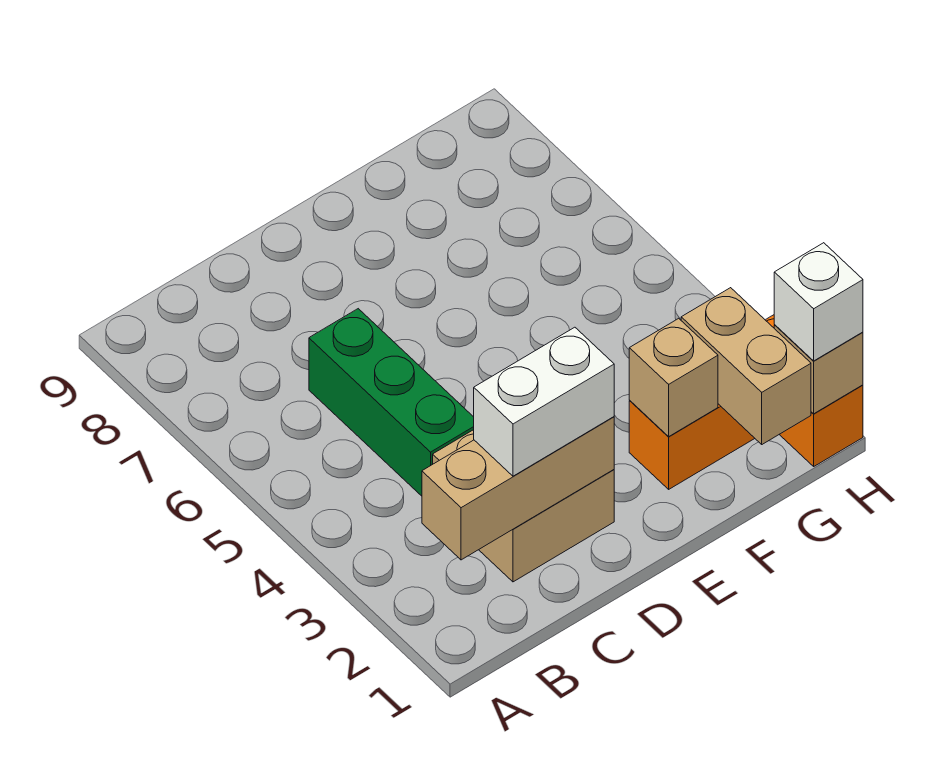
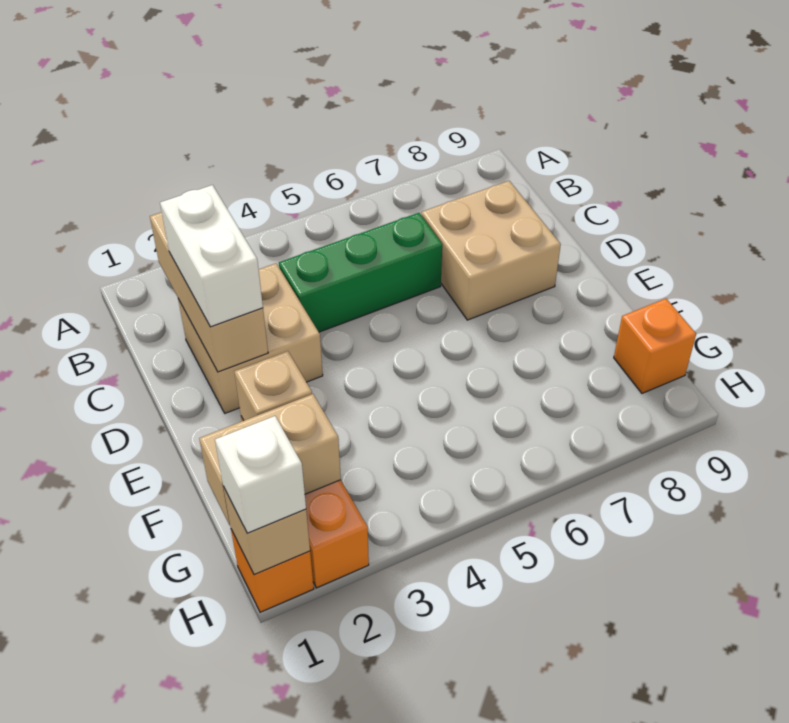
none -> tan brick C7:D8 level 1
none -> orange brick G9 level 1

